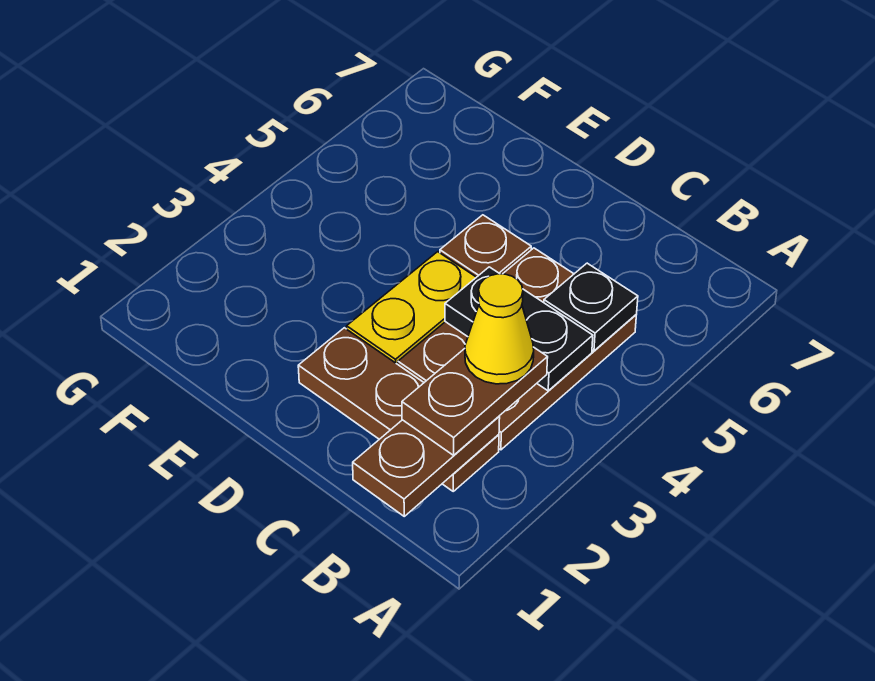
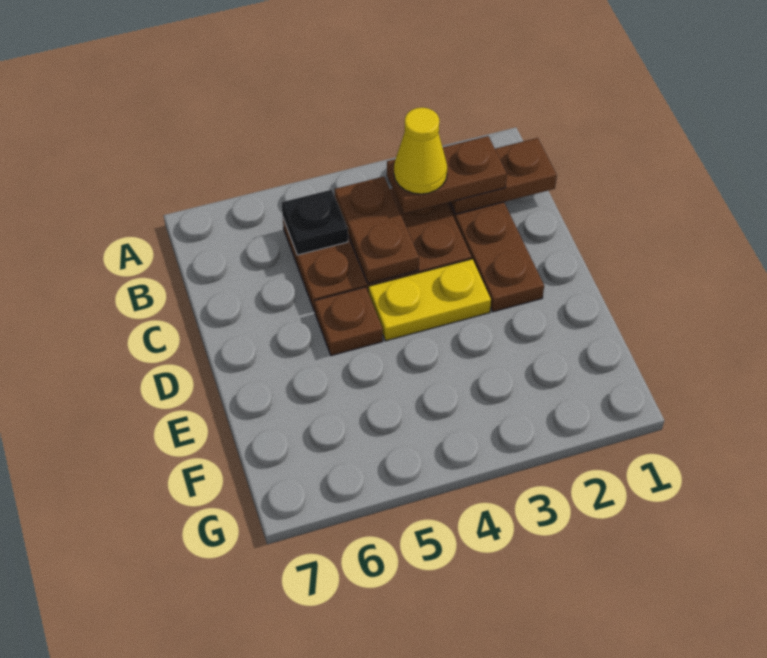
black plate B4:C4 level 2 -> brown plate B4:C4 level 2

